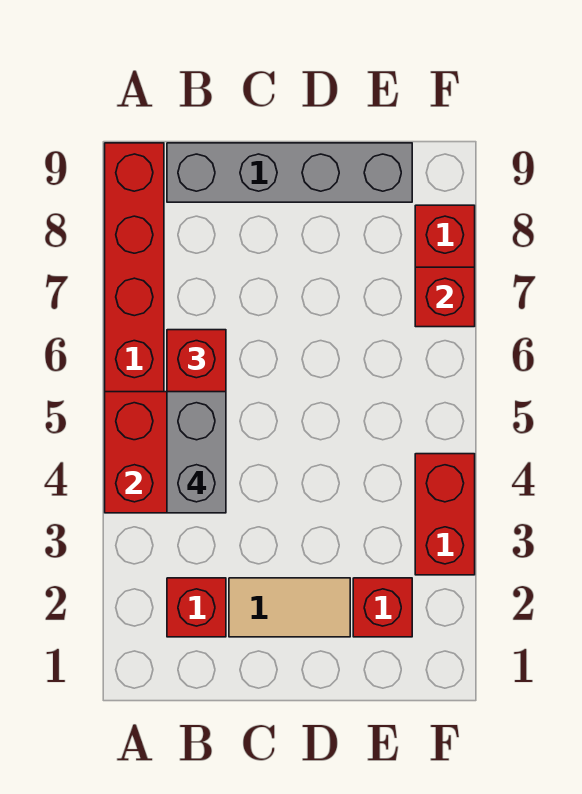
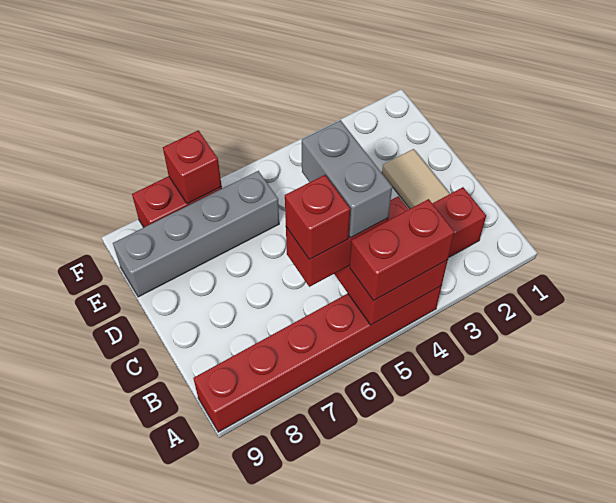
grey brick B4:B5 level 4 -> grey brick B5:C5 level 4
grey brick B9:E9 level 1 -> grey brick E6:E9 level 1
red brick E2 level 1 -> red brick B6 level 4
red brick F3:F4 level 1 -> red brick A4:A5 level 3

